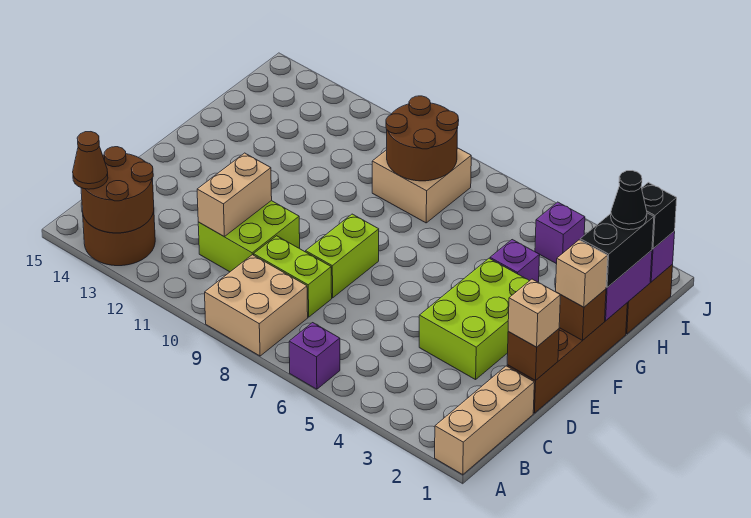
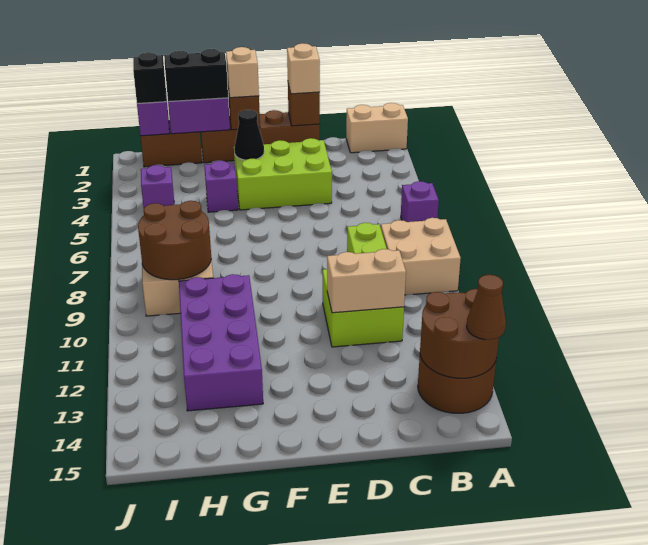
tan brick A1:C1 level 1 -> tan brick A1:B1 level 1
lime brick D8:E8 level 1 -> none
none -> purple brick G10:H13 level 1
black cone H1 level 4 -> black cone F3 level 2

